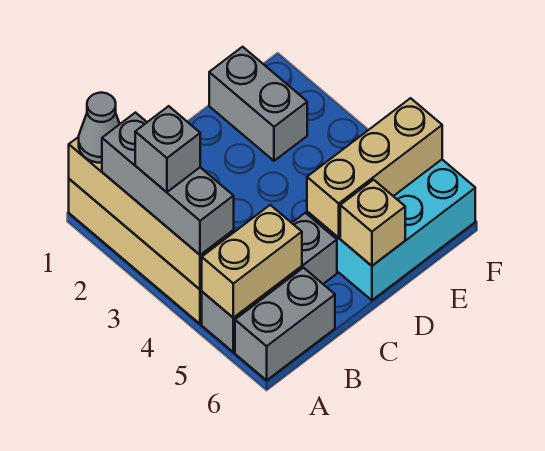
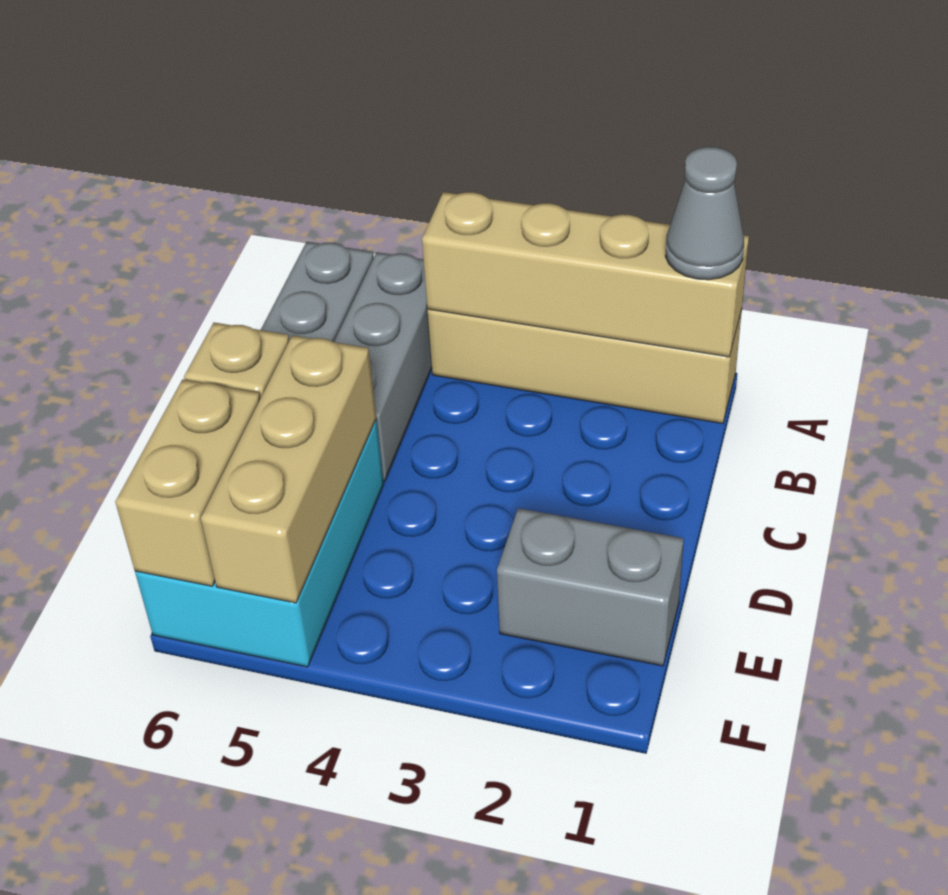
grey brick A2:A4 level 3 -> none
grey brick A3 level 4 -> none
tan brick A5:B5 level 2 -> tan brick E6:F6 level 2

